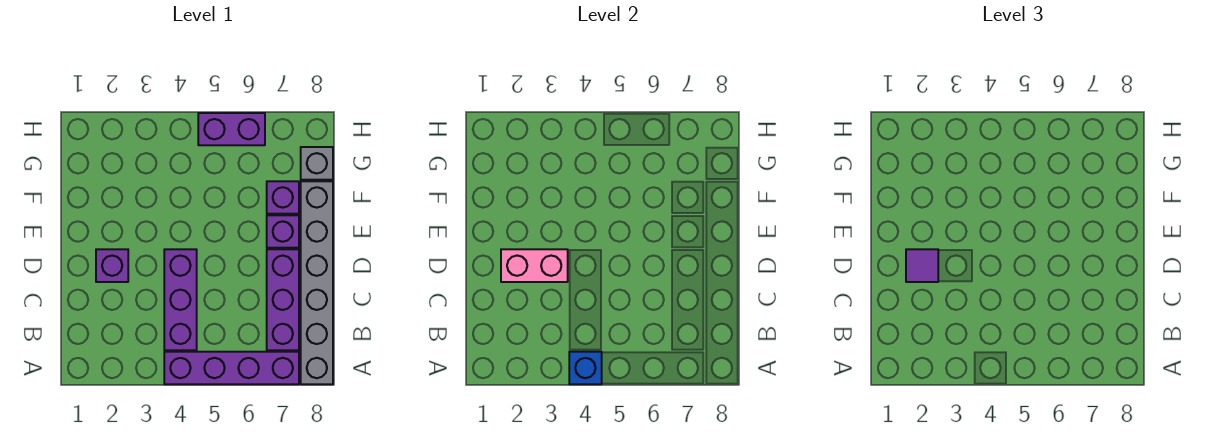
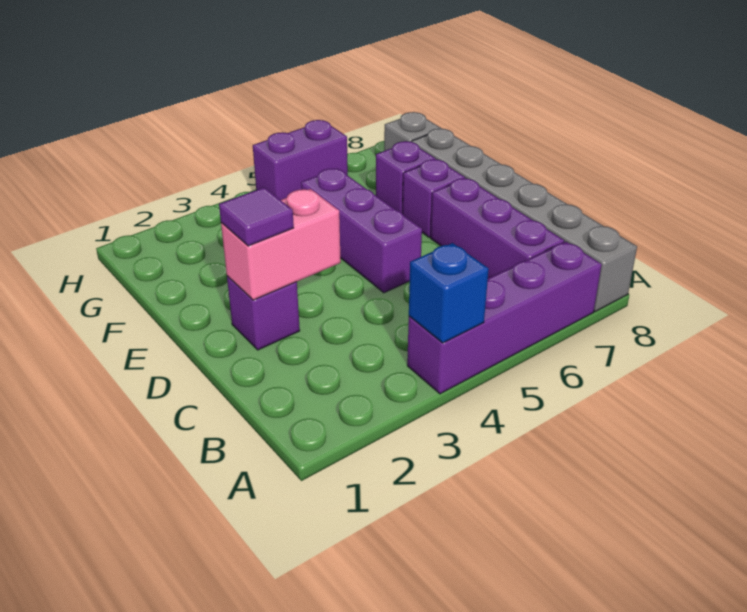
purple brick B4:D4 level 1 -> purple brick D5:F5 level 1

